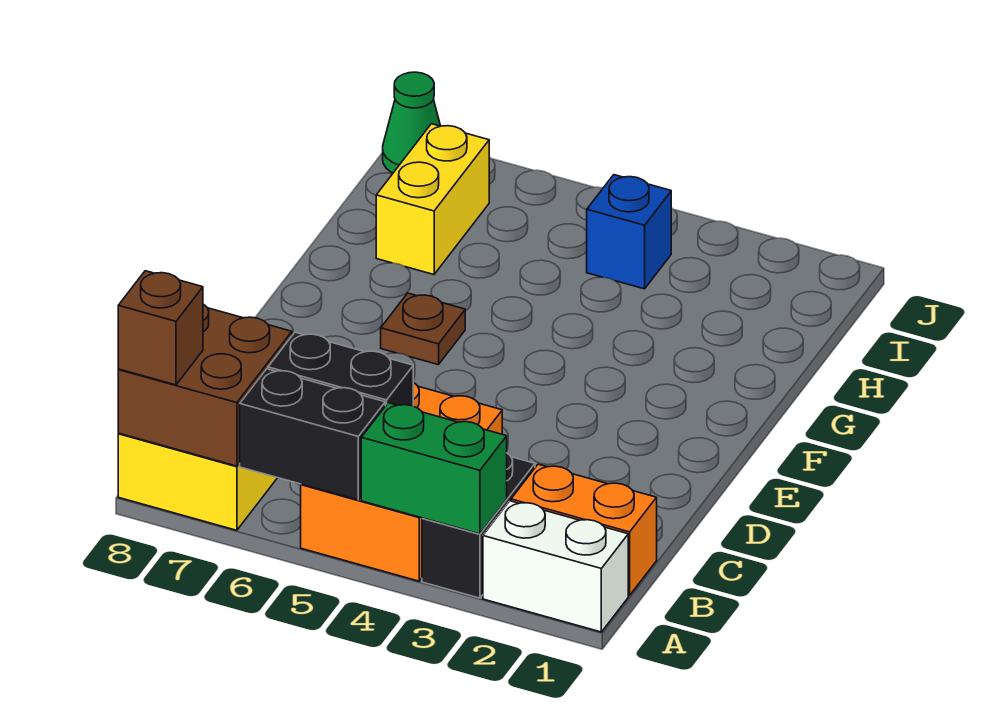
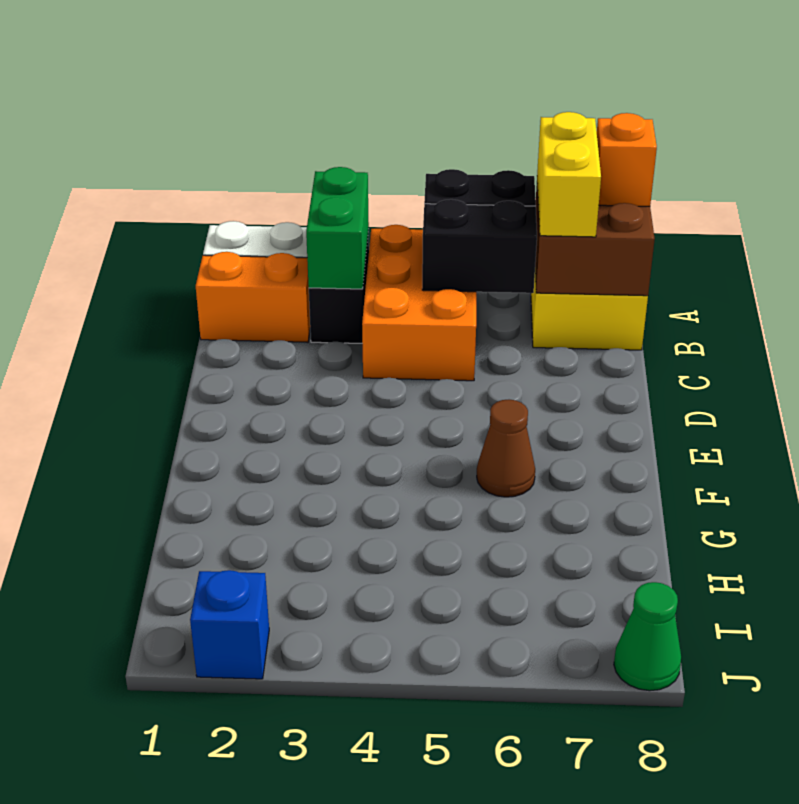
green brick A3:A4 level 2 -> green brick A3:B3 level 2
brown brick A8 level 3 -> orange brick A8 level 3
brown plate F6 level 1 -> brown cone F6 level 1
yellow brick H7:I7 level 1 -> yellow brick A7:B7 level 3
blue brick I4 level 1 -> blue brick J2 level 1

